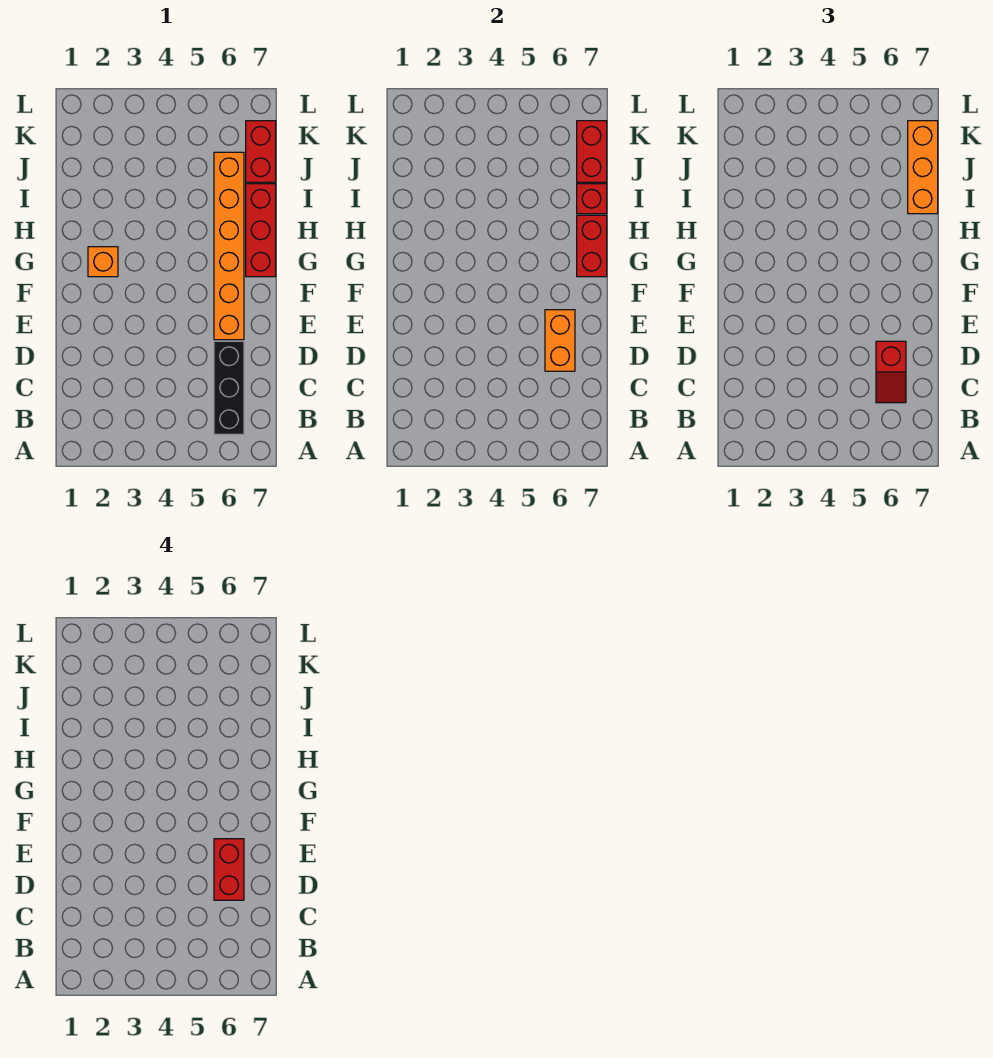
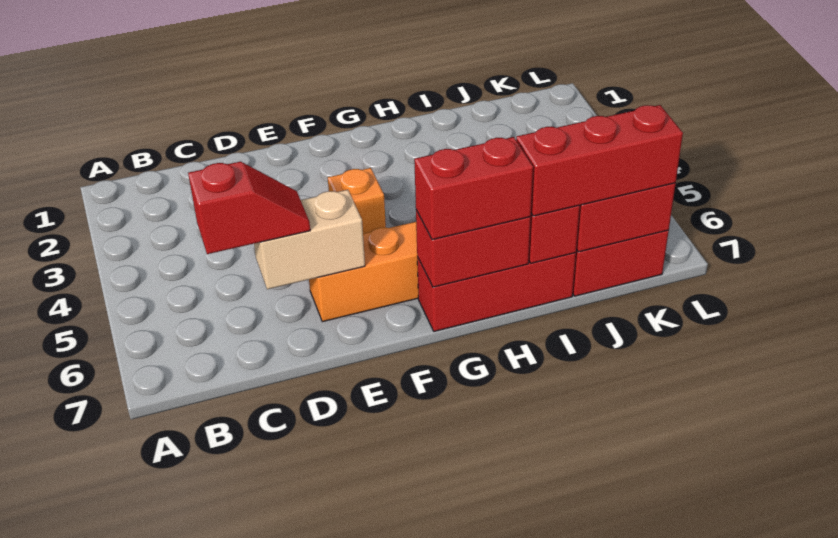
black brick B6:D6 level 1 -> none
red slope C6:D6 level 3 top D -> red slope C6:D6 level 3 top C
orange brick D6:E6 level 2 -> tan brick D6:E6 level 2
red brick D6:E6 level 4 -> red brick G7:H7 level 3
orange brick G2 level 1 -> orange brick F4 level 1
orange brick I7:K7 level 3 -> red brick I7:K7 level 3

